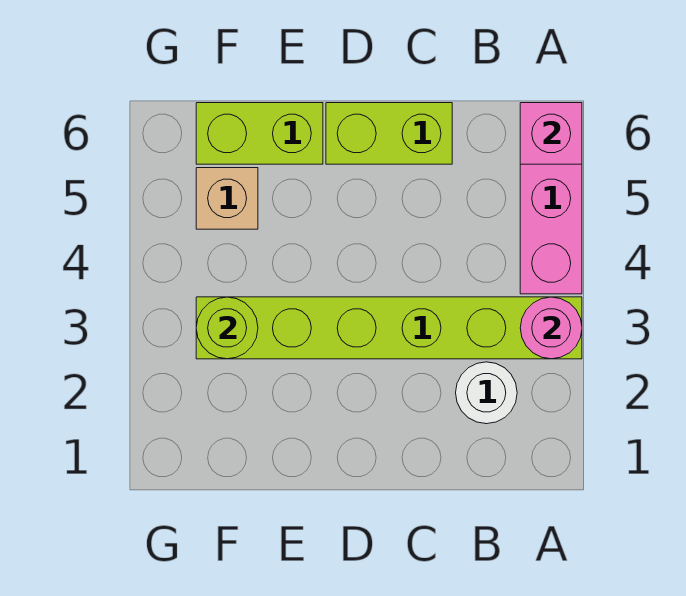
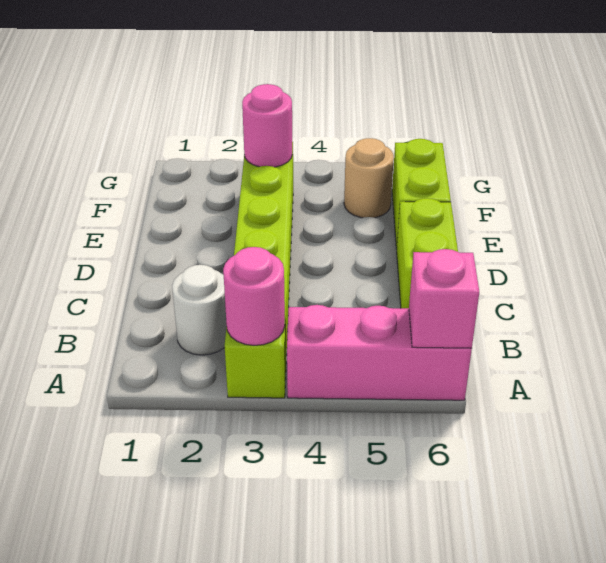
lime round brick F3 level 2 -> pink round brick F3 level 2
tan brick F5 level 1 -> tan round brick F5 level 1

